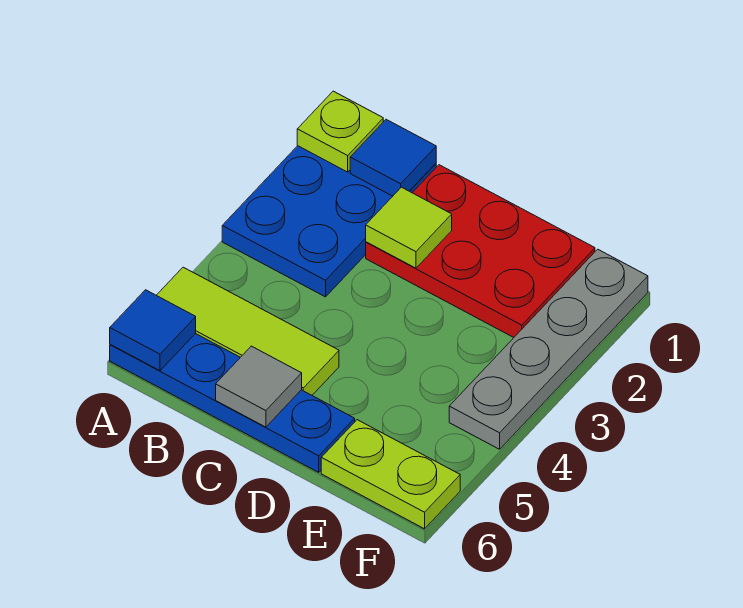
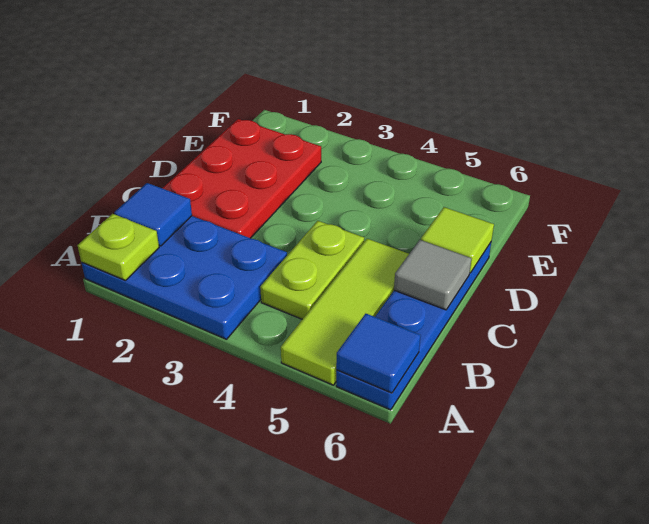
lime tile C2 level 2 -> lime tile D6 level 2
lime plate E6:F6 level 1 -> lime plate B4:C4 level 1
grey plate F1:F4 level 1 -> none

